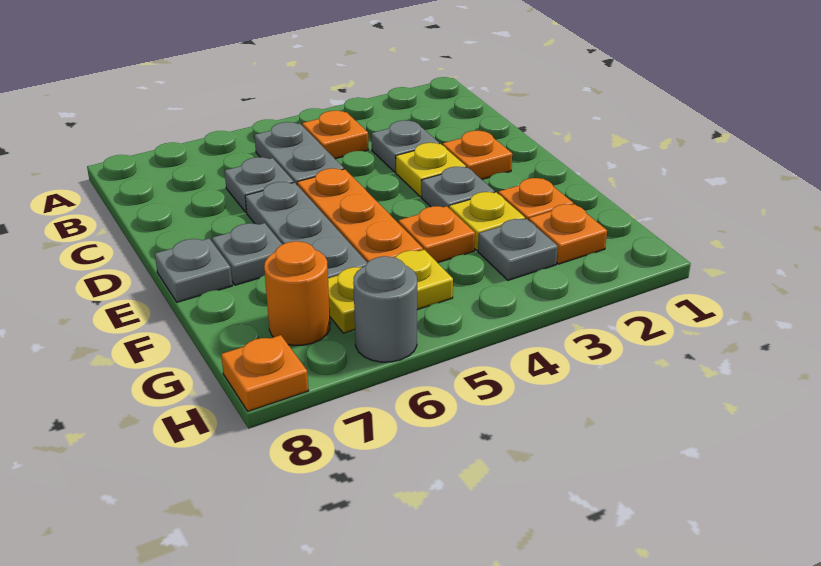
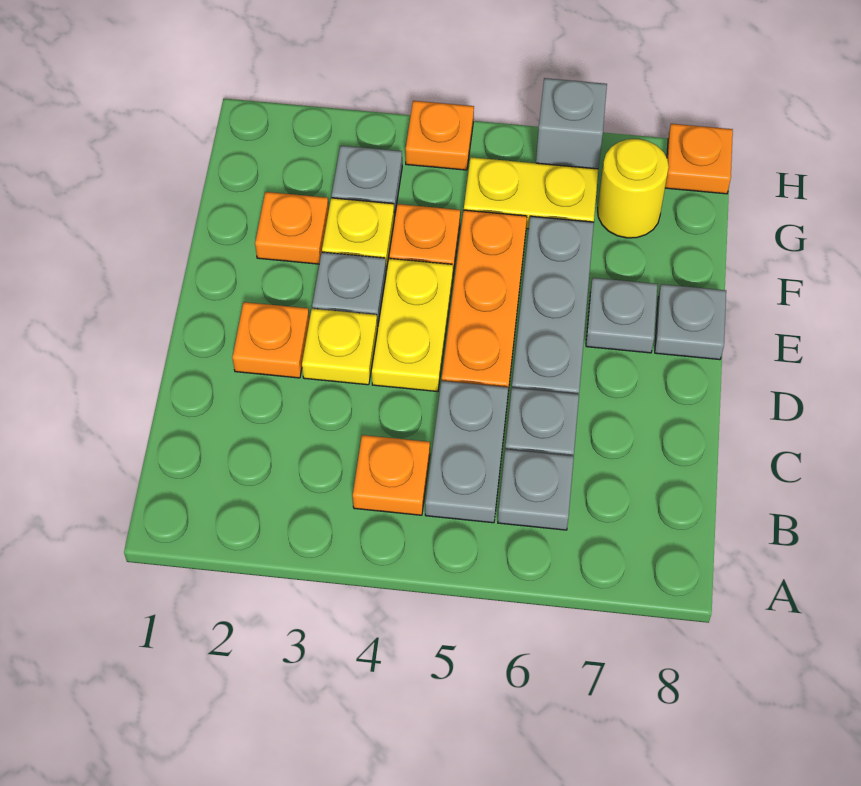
grey plate C3 level 1 -> grey plate B6 level 1
none -> yellow plate D4:E4 level 1
orange plate G2 level 1 -> orange plate H4 level 1
orange round brick G7 level 1 -> yellow round brick G7 level 1
grey round brick H6 level 1 -> grey brick H6 level 1

